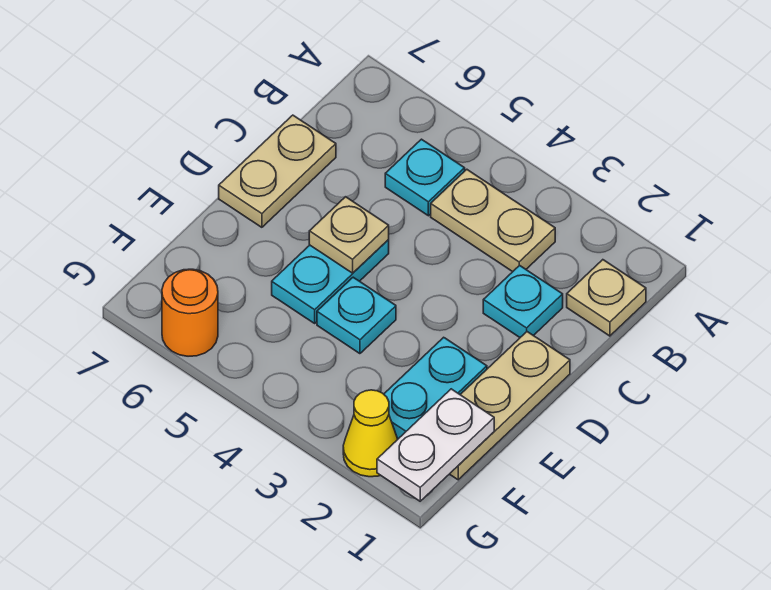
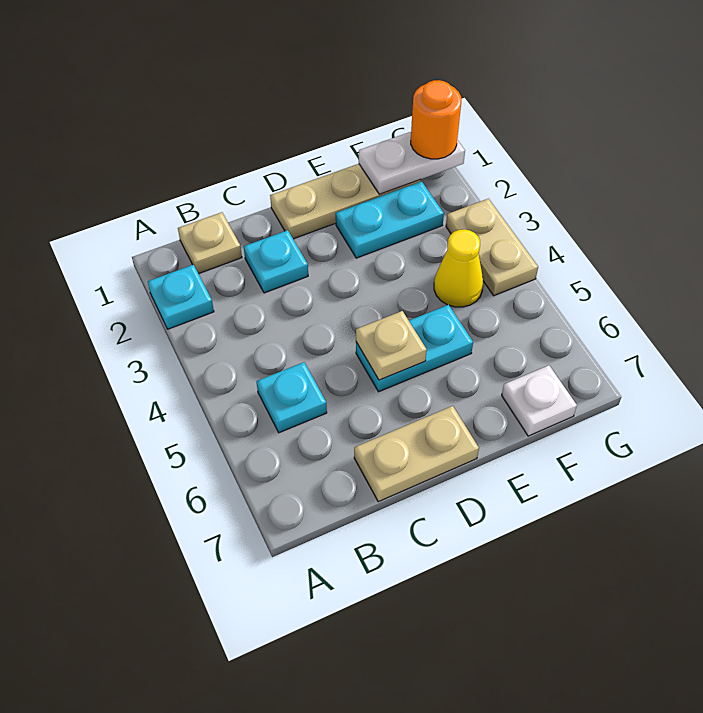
tan plate B3:B4 level 1 -> tan plate G3:G4 level 1
cyan plate E4 level 1 -> cyan plate A2 level 1
none -> white plate F7 level 1
yellow cone G2 level 1 -> yellow cone F4 level 1
orange round brick G6 level 1 -> orange round brick G1 level 3

